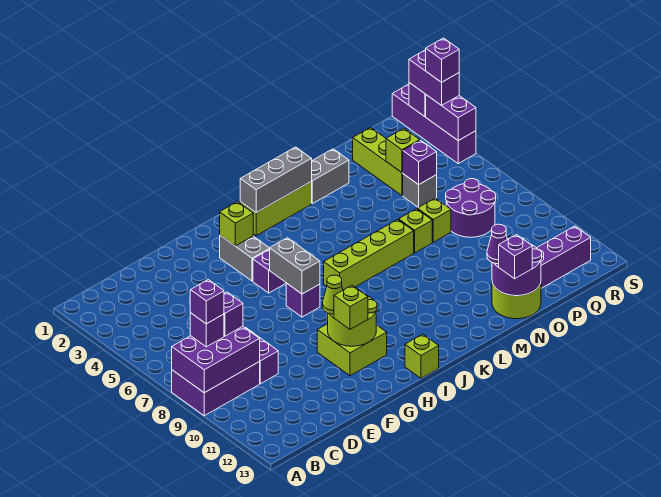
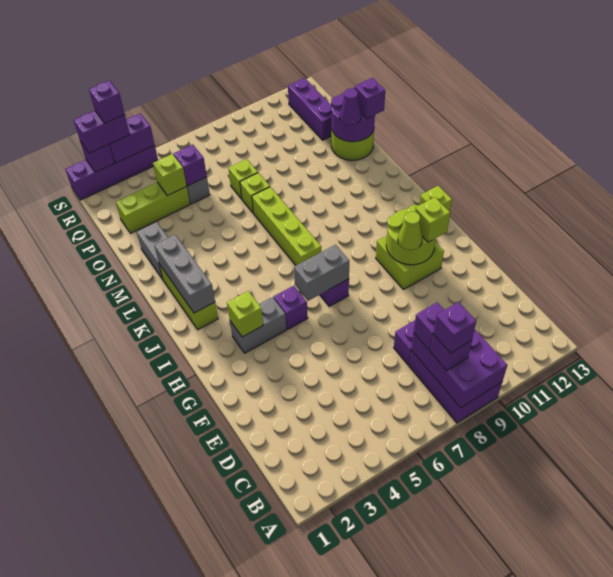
purple round brick P7:Q8 level 1 -> none

